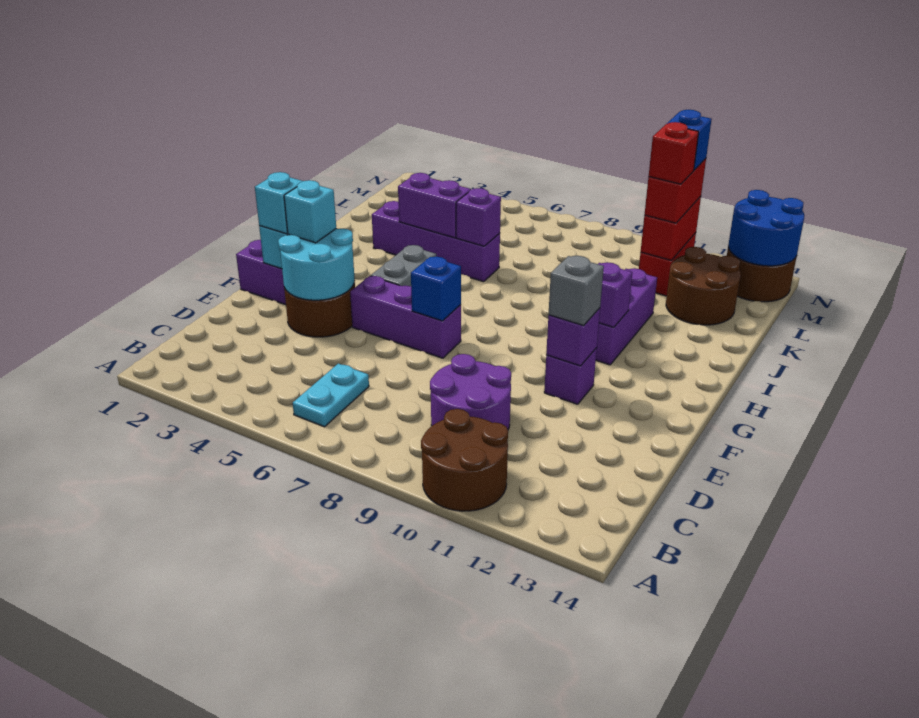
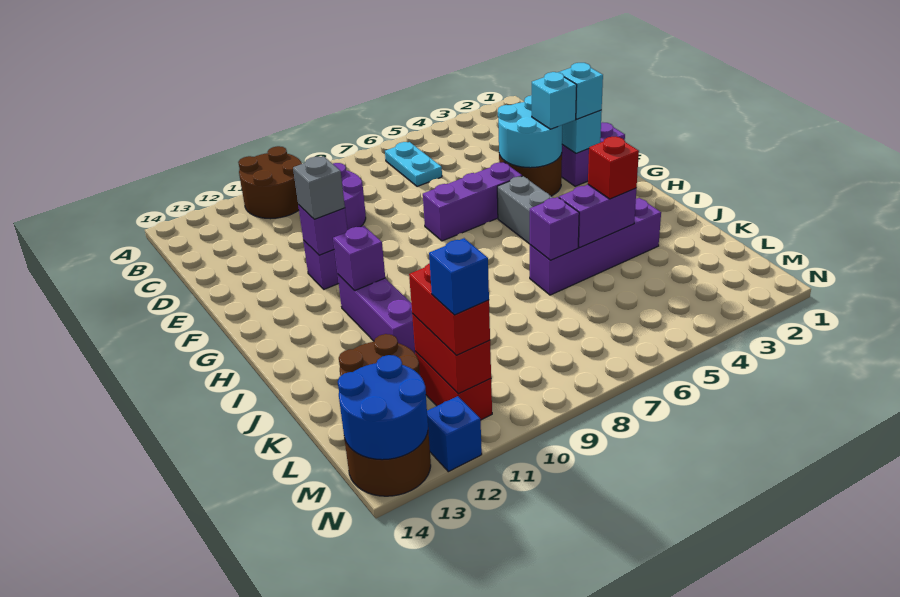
blue brick F7 level 2 -> blue brick N12 level 1
red brick L11 level 4 -> red brick J4 level 3

